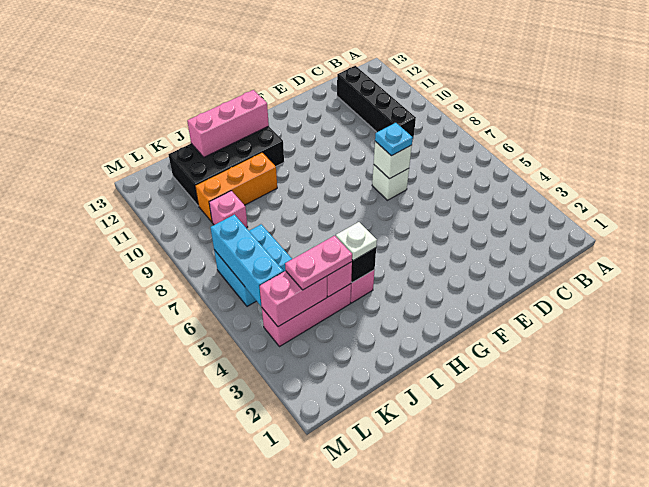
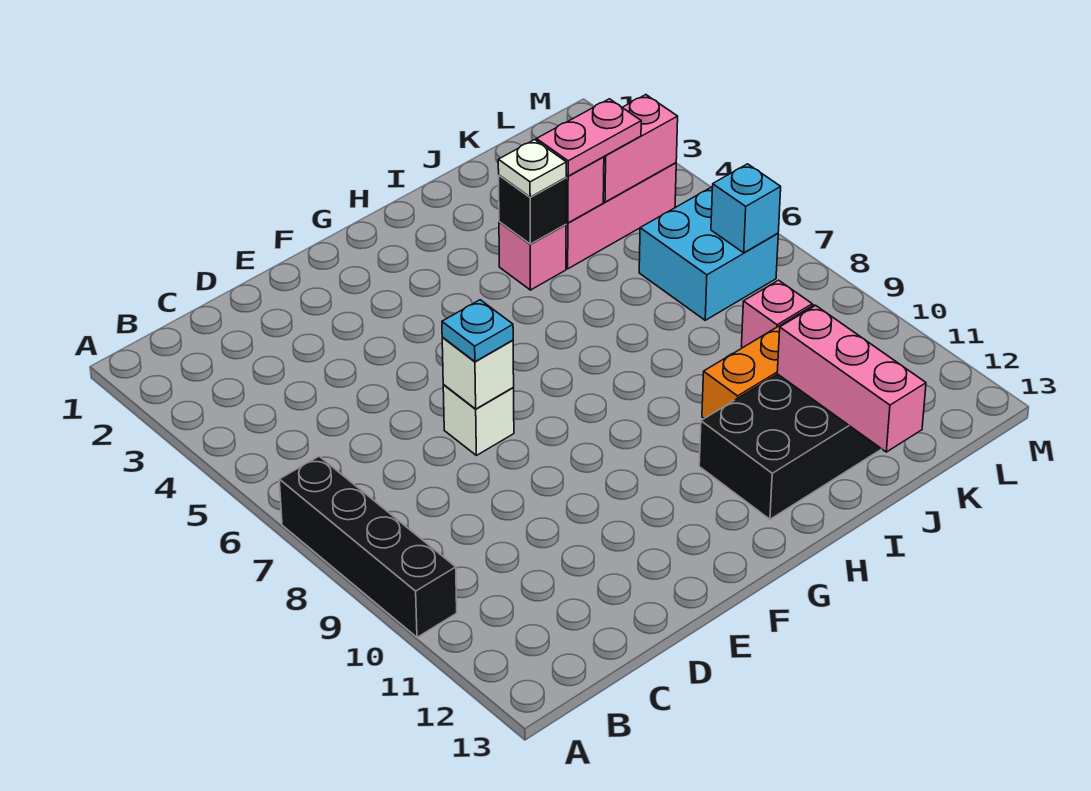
black brick C9:C12 level 1 -> black brick A7:A10 level 1
pink brick H12:J12 level 2 -> pink brick J11:J13 level 2
cyan brick L5:L7 level 2 -> cyan brick L7 level 2

